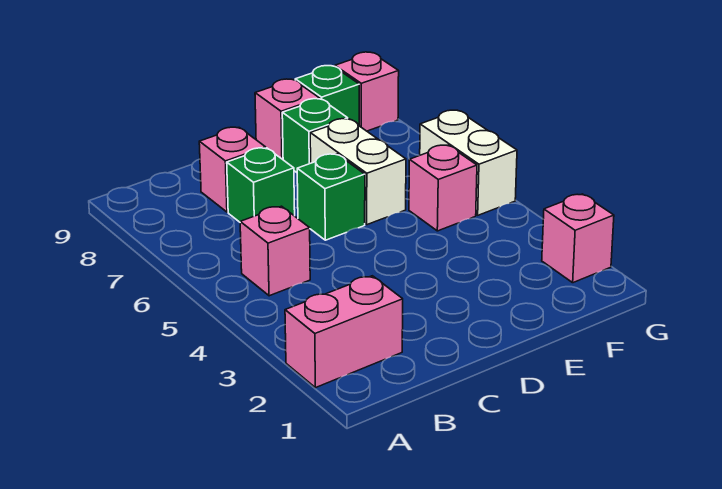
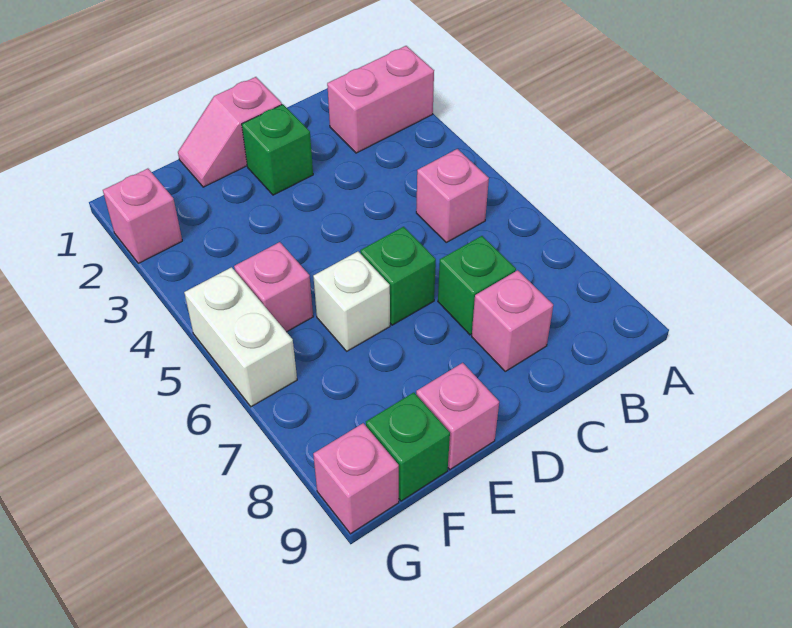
none -> pink slope D1:E1 level 1 top D
white brick E6:E7 level 1 -> white brick E6 level 1
green brick E8 level 1 -> green brick D2 level 1

